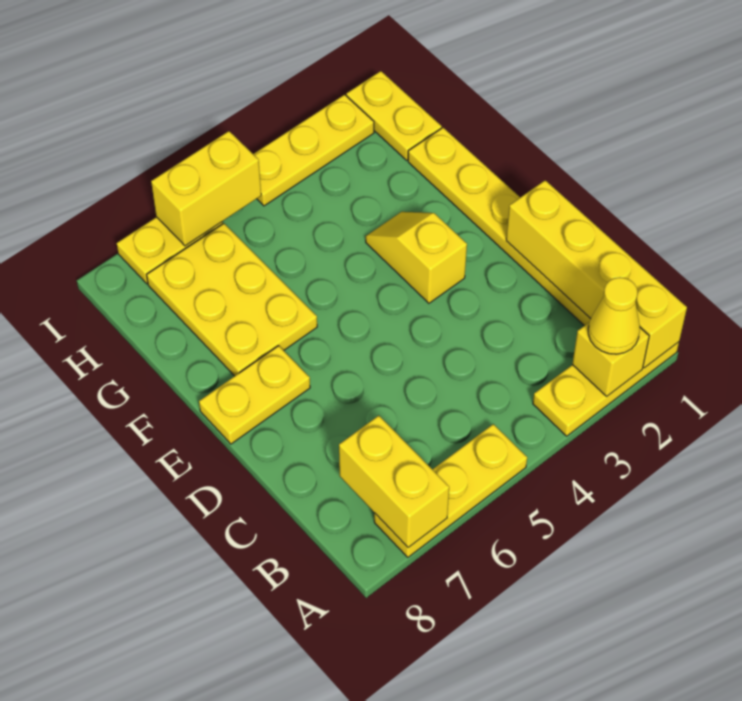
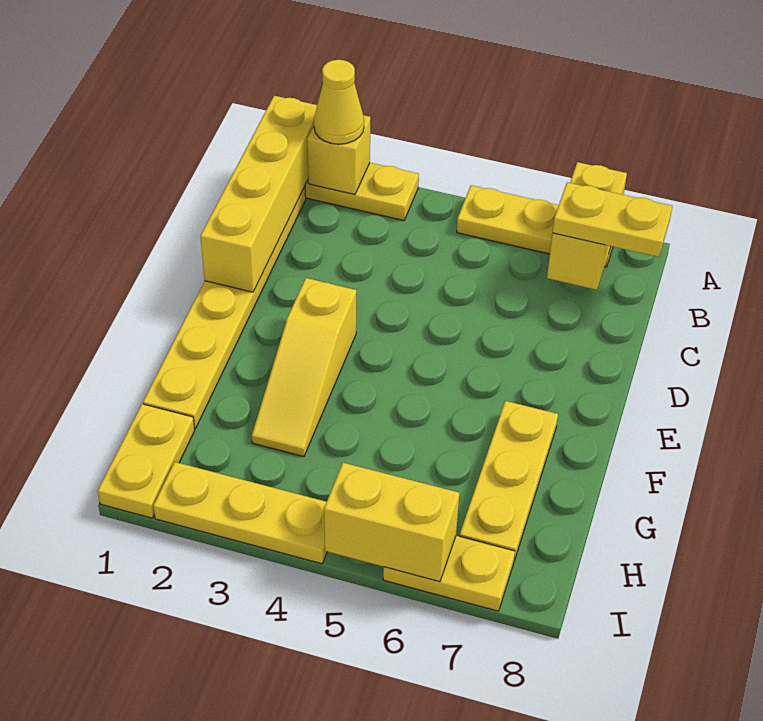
yellow slope E3:F3 level 1 top E -> yellow slope E3:G3 level 1 top E
yellow plate E7:E8 level 1 -> yellow plate B7:B8 level 3
yellow plate F6:H7 level 1 -> yellow plate F7:H7 level 1

